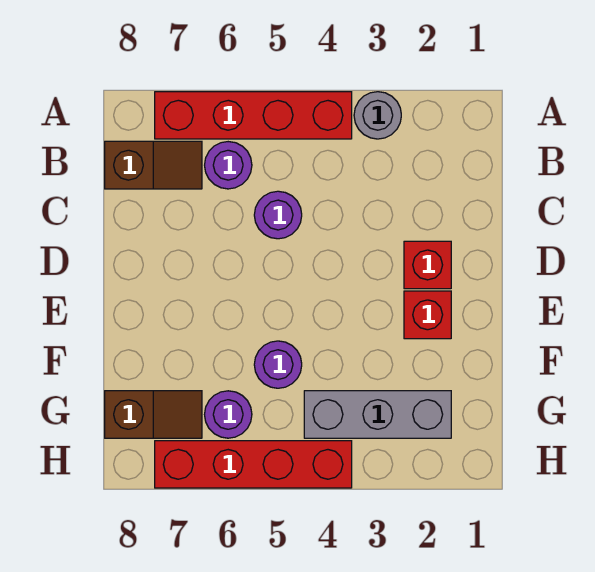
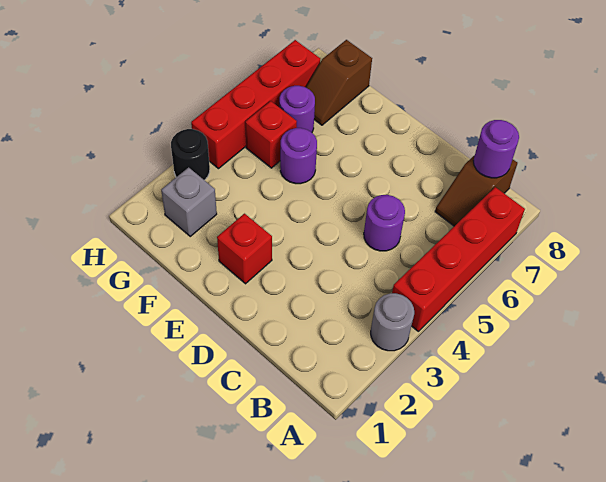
purple round brick B6 level 1 -> purple round brick B8 level 2
red brick D2 level 1 -> red brick G5 level 1
grey brick G2:G4 level 1 -> grey brick G2 level 1
none -> black round brick H3 level 1

